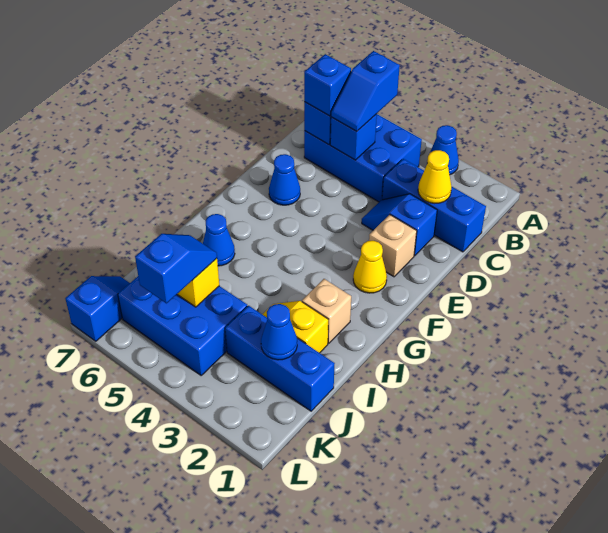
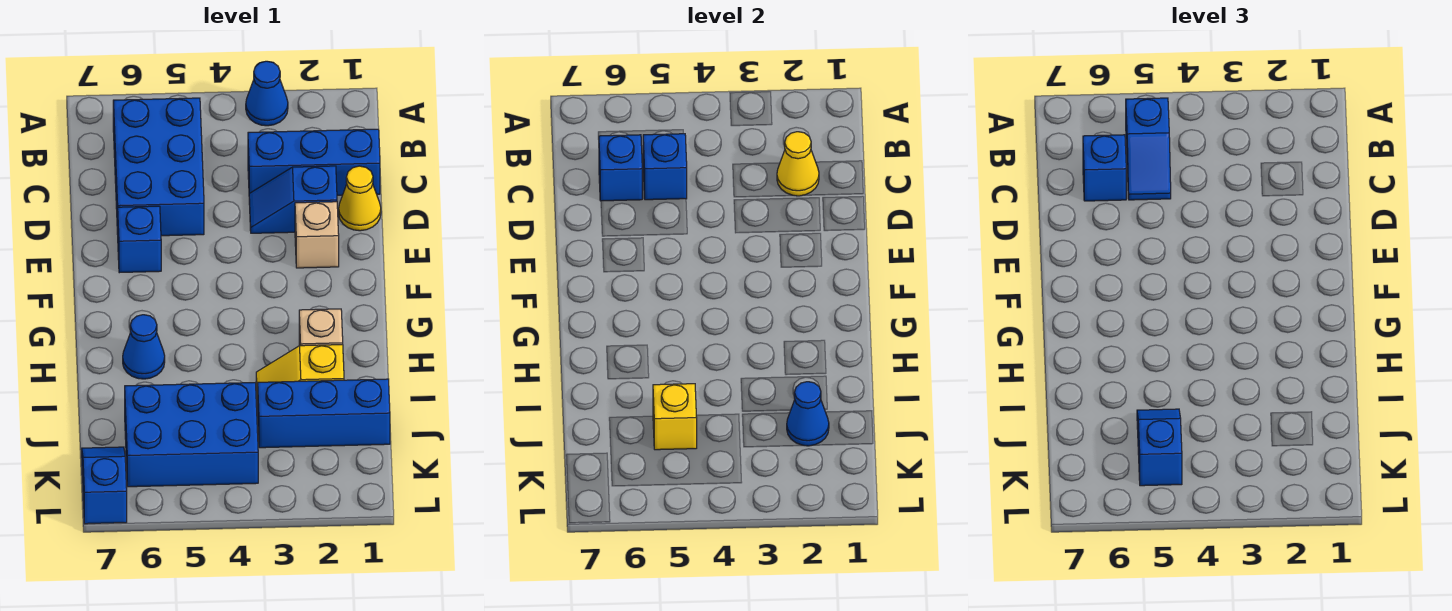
blue brick B4:C6 level 1 -> blue brick B5:D6 level 1
blue cone E6 level 1 -> blue brick E6 level 1
yellow cone F2 level 1 -> yellow cone D1 level 1

